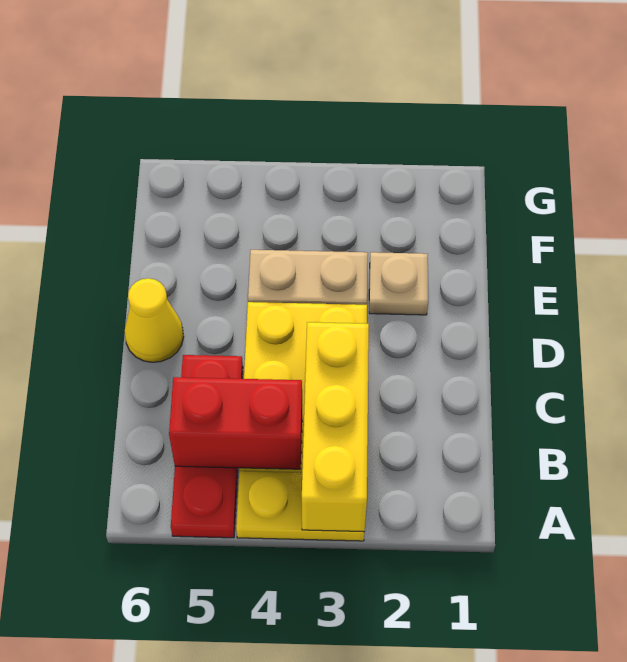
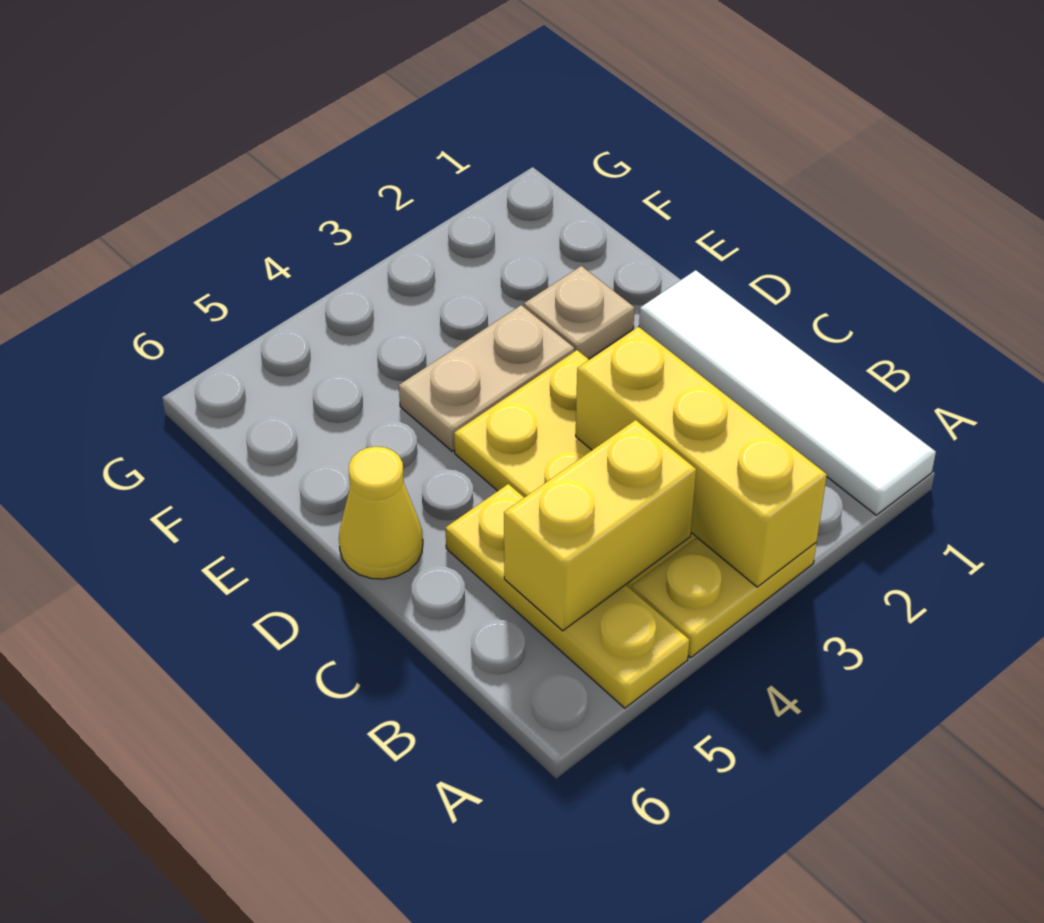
none -> white tile A1:D1 level 1
red plate A5:C5 level 1 -> yellow plate A5:C5 level 1
red brick B4:B5 level 2 -> yellow brick B4:B5 level 2

